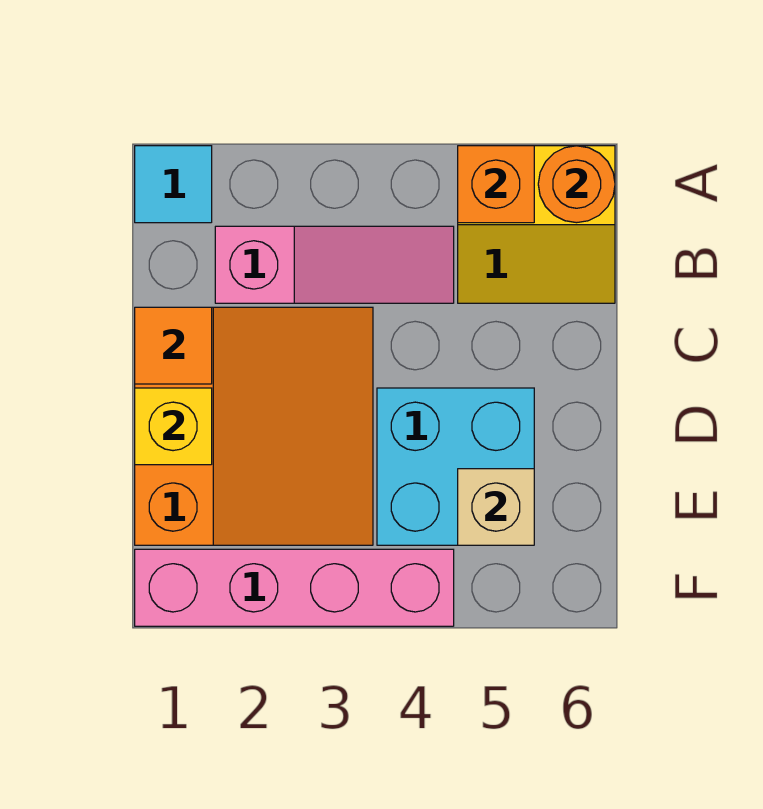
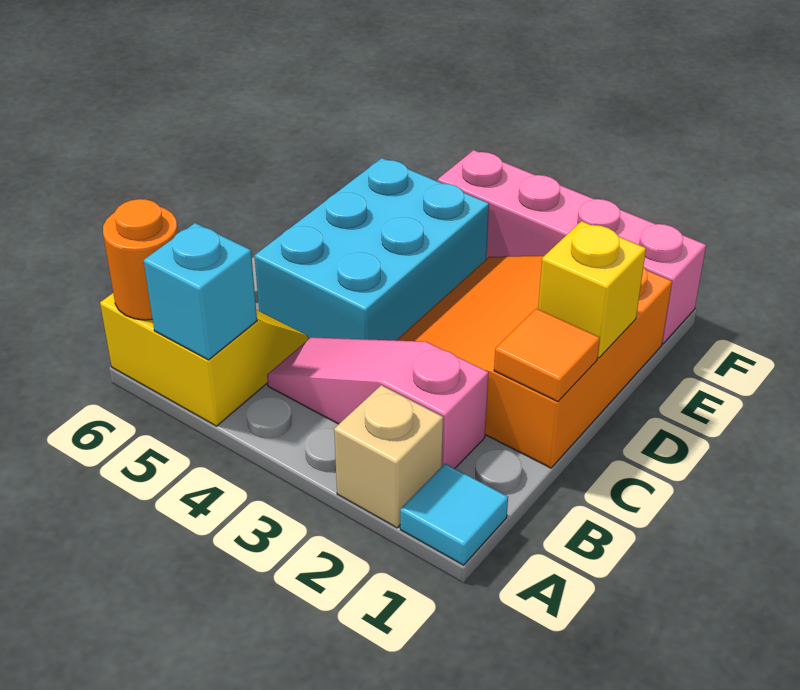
orange brick A5 level 2 -> cyan brick A5 level 2
cyan brick D4:E5 level 1 -> cyan brick C4:E5 level 1
tan brick E5 level 2 -> tan brick A2 level 1

